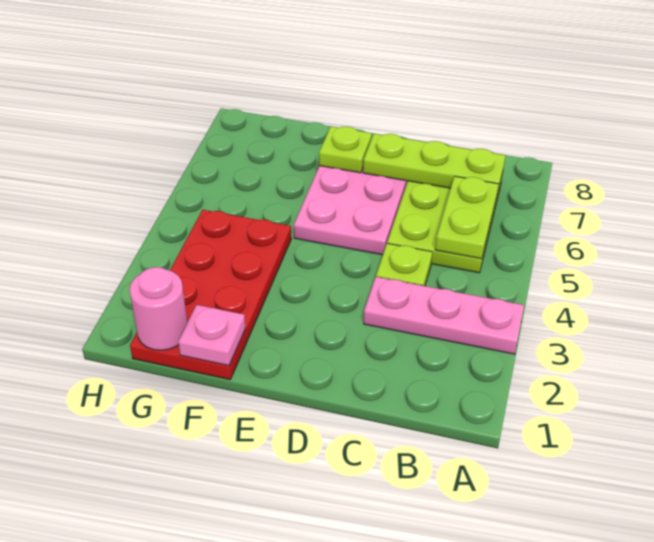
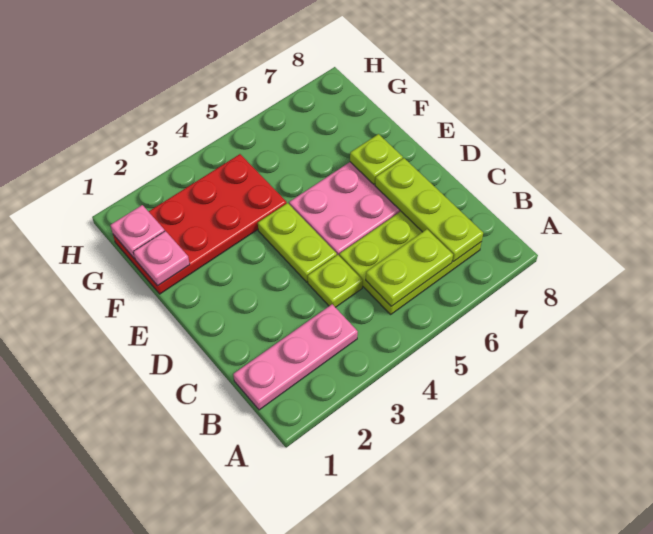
pink plate A3:C3 level 1 -> pink plate B1:B3 level 1
none -> lime plate D4:E4 level 1
pink round brick G1 level 2 -> pink plate G1 level 2

